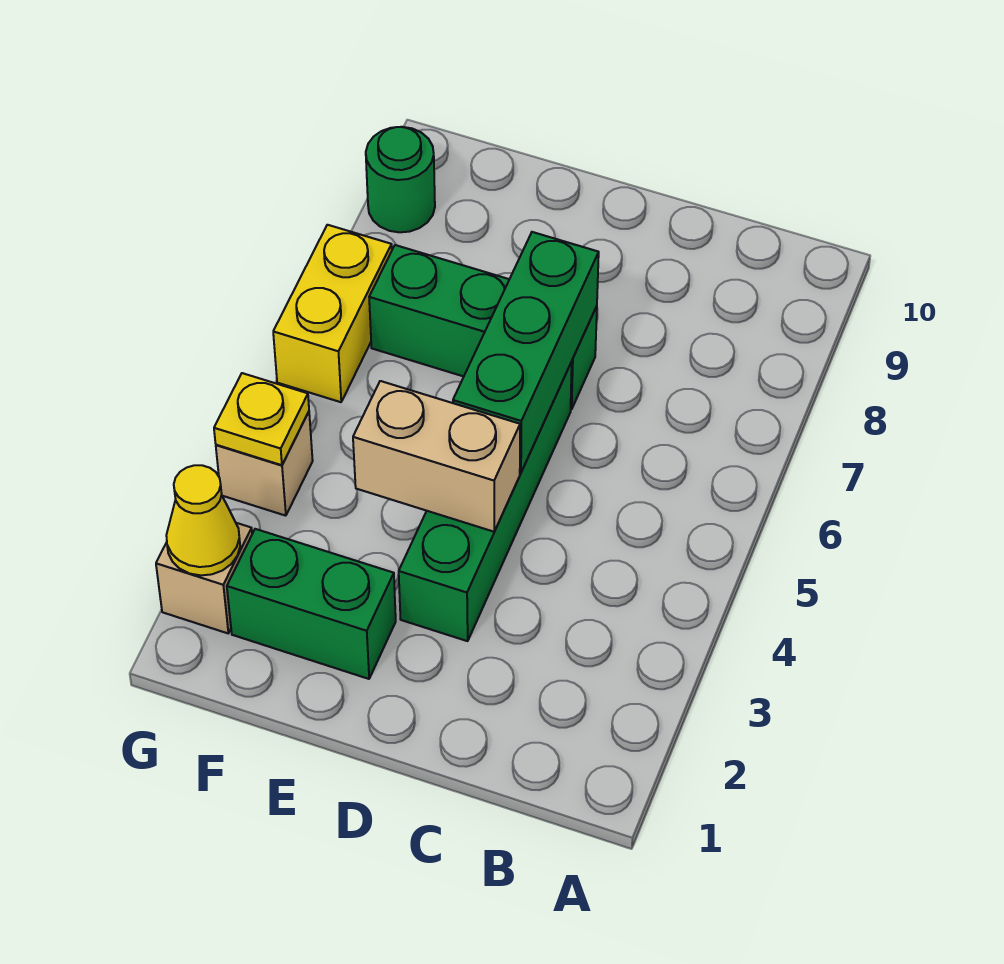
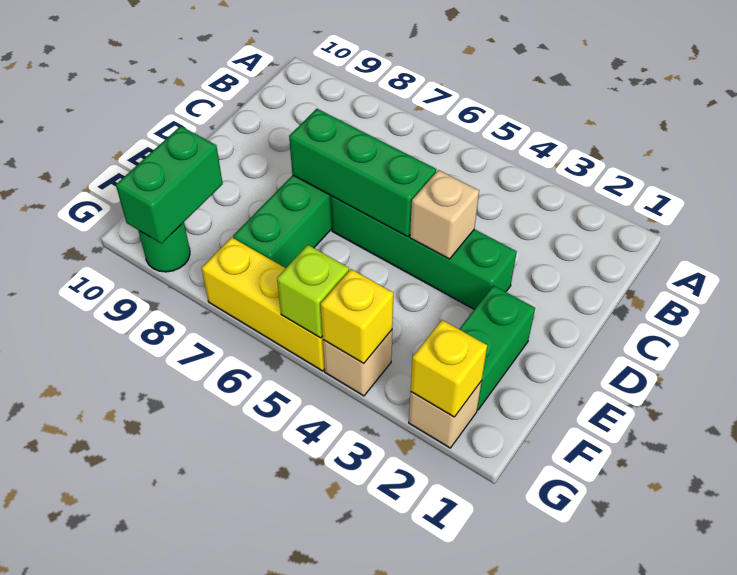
tan brick D4:E4 level 2 -> tan brick D4 level 2
none -> green brick F9:G9 level 2
yellow cone G2 level 2 -> yellow brick G2 level 2
yellow plate G4 level 2 -> yellow brick G4 level 2
none -> lime brick G5 level 2
yellow brick G6:G7 level 1 -> yellow brick G5:G7 level 1

